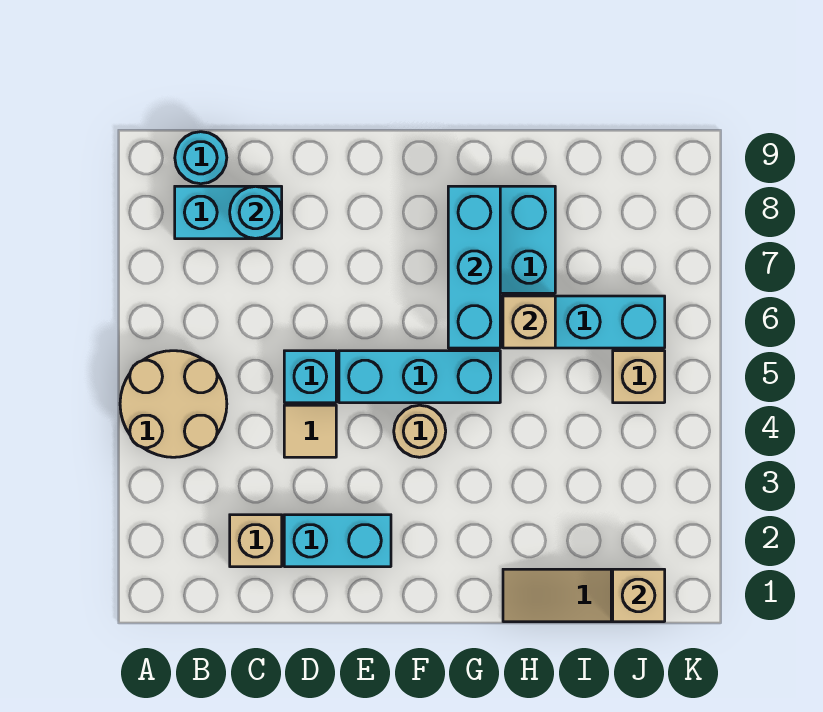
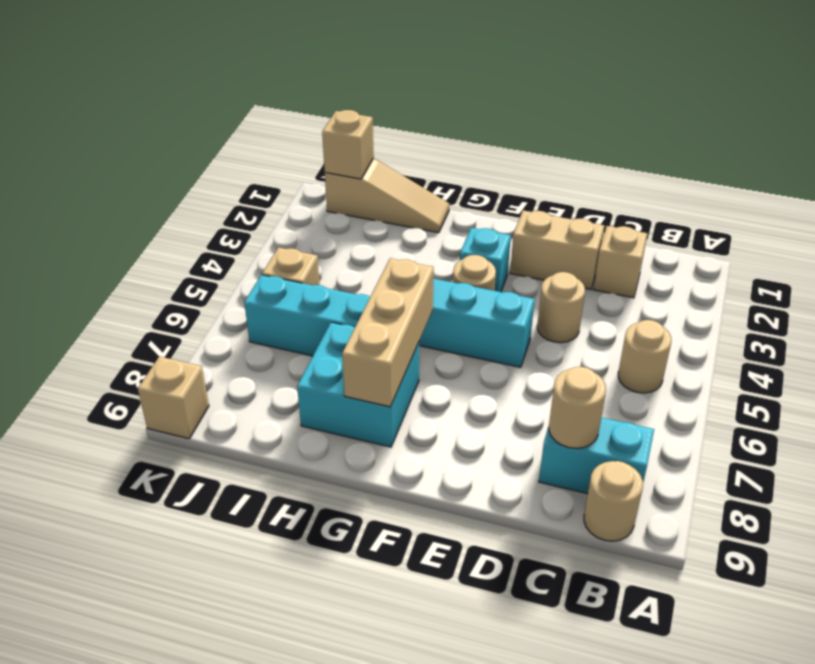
tan round brick A4:B5 level 1 -> tan round brick B5 level 1
cyan round brick B9 level 1 -> tan round brick B9 level 1
cyan round brick C8 level 2 -> tan round brick C8 level 2
cyan brick D2:E2 level 1 -> tan brick D2:E2 level 1
tan tile D4 level 1 -> tan round brick D4 level 1
cyan brick D5 level 1 -> cyan brick F3 level 1
cyan brick G6:G8 level 2 -> tan brick G6:G8 level 2
tan brick H6 level 2 -> tan brick K9 level 1

